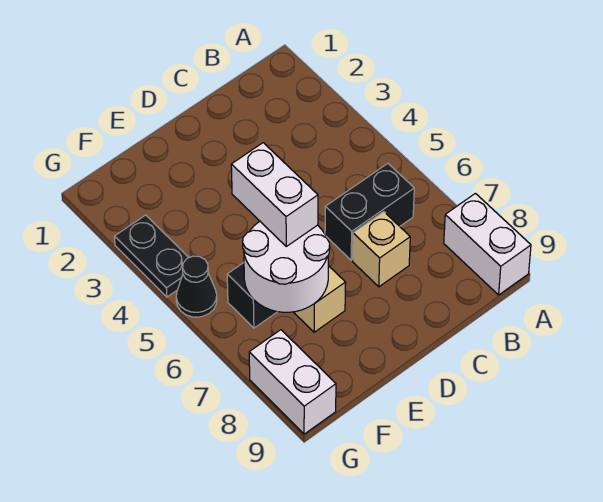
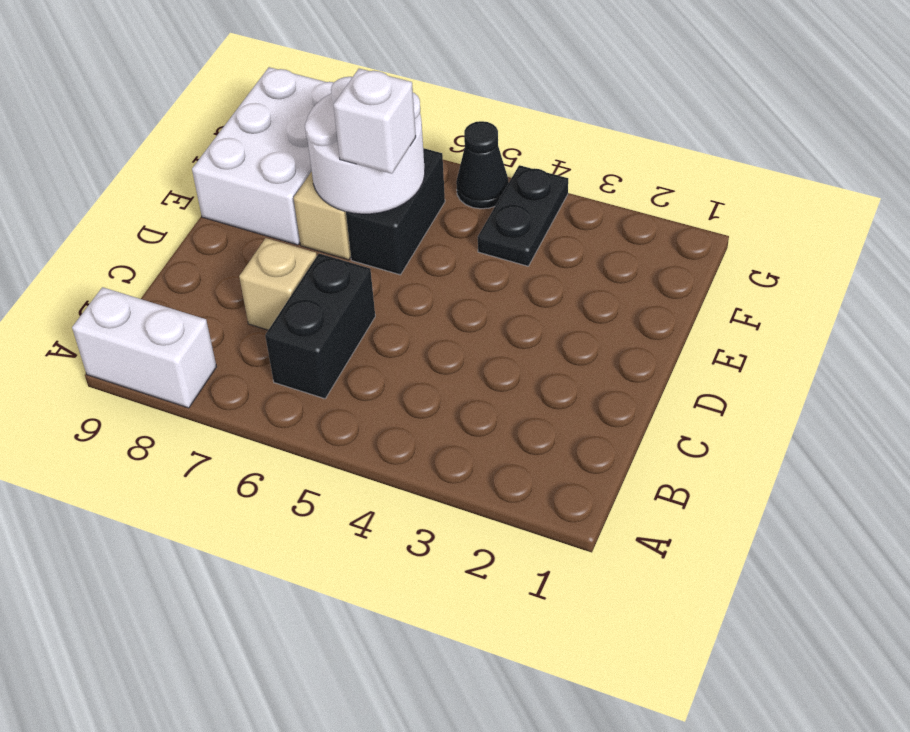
white brick E5:E6 level 3 -> white brick E6 level 3
black plate G3:G4 level 1 -> black plate F4:G4 level 1
white brick G8:G9 level 1 -> white brick E8:G9 level 1

